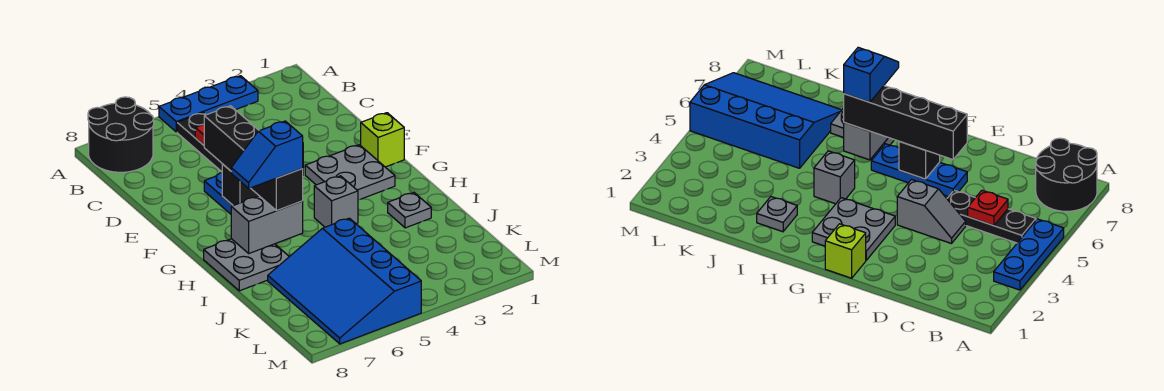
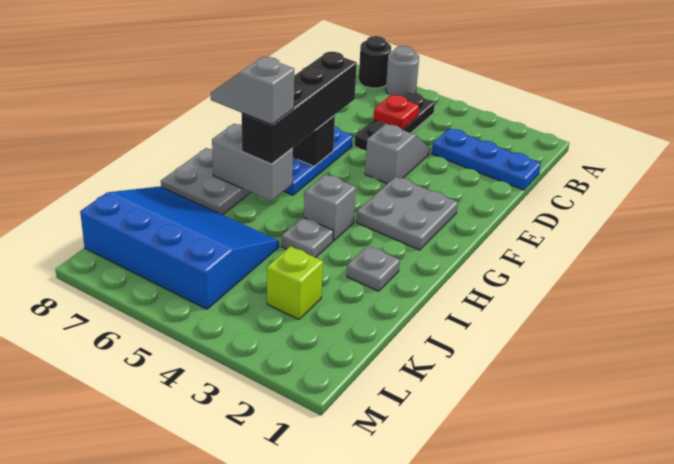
blue plate A3:A5 level 1 -> blue plate C1:C3 level 1
none -> grey round brick A6 level 1
black round brick A7:B8 level 1 -> black round brick A7 level 1
lime brick F1 level 1 -> lime brick K3 level 1
blue slope H6:H7 level 4 top 6 -> grey slope H6:H7 level 4 top 6
none -> grey plate I4 level 1
blue slope J5:M7 level 1 top 5 -> blue slope J5:L8 level 1 top L

